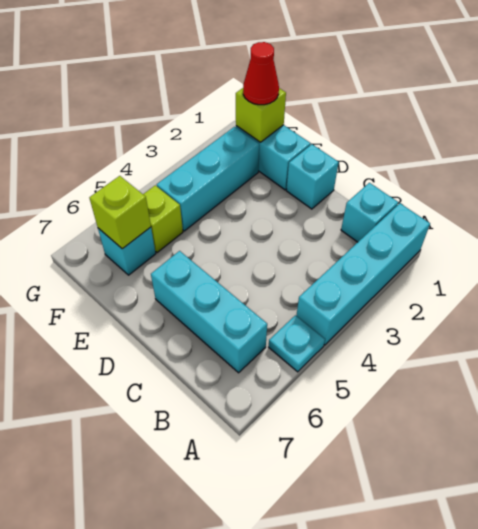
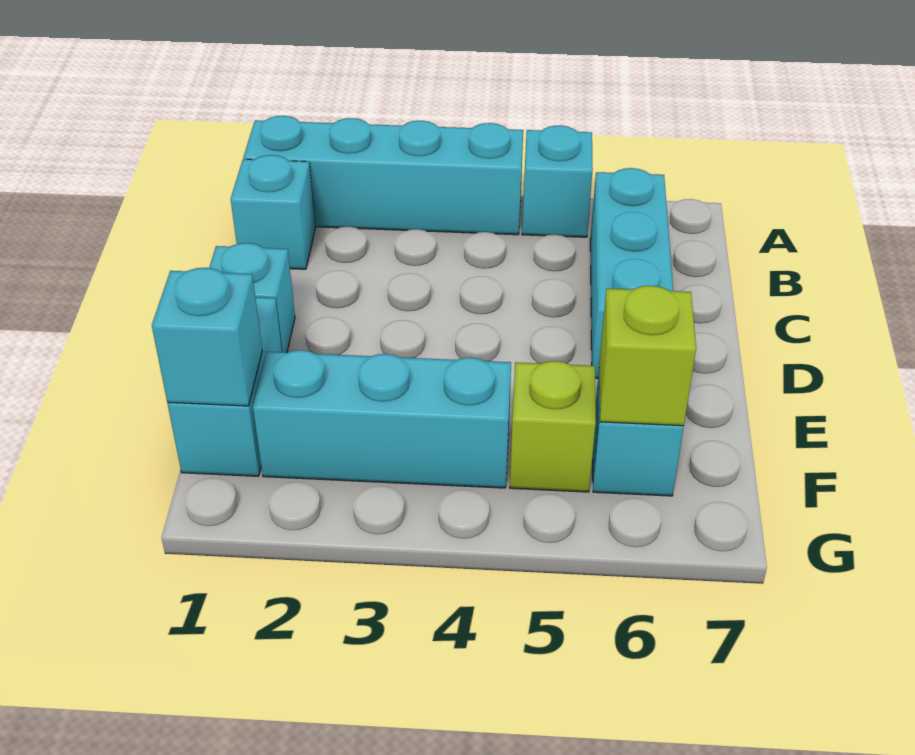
cyan plate A5 level 1 -> cyan brick A5 level 1
lime brick F1 level 2 -> cyan brick F1 level 2
red cone F1 level 3 -> none

